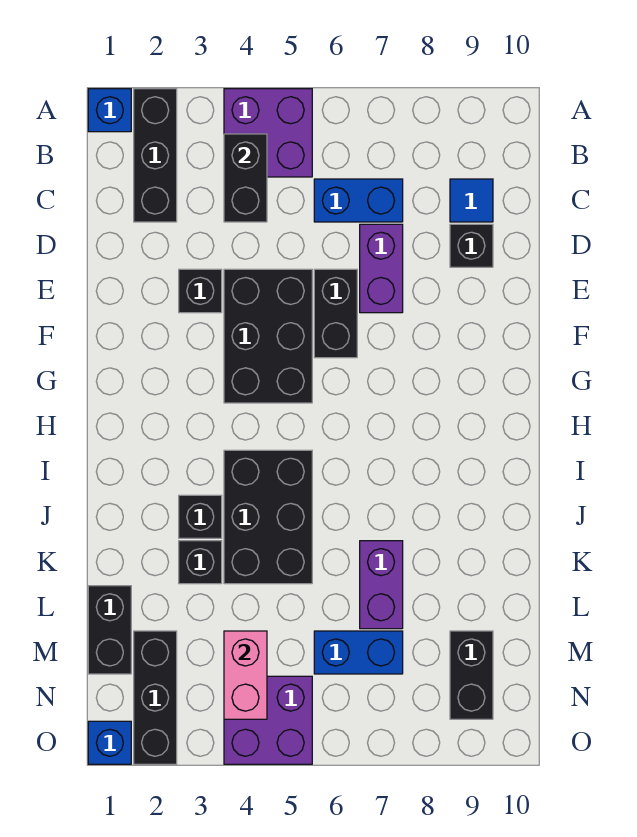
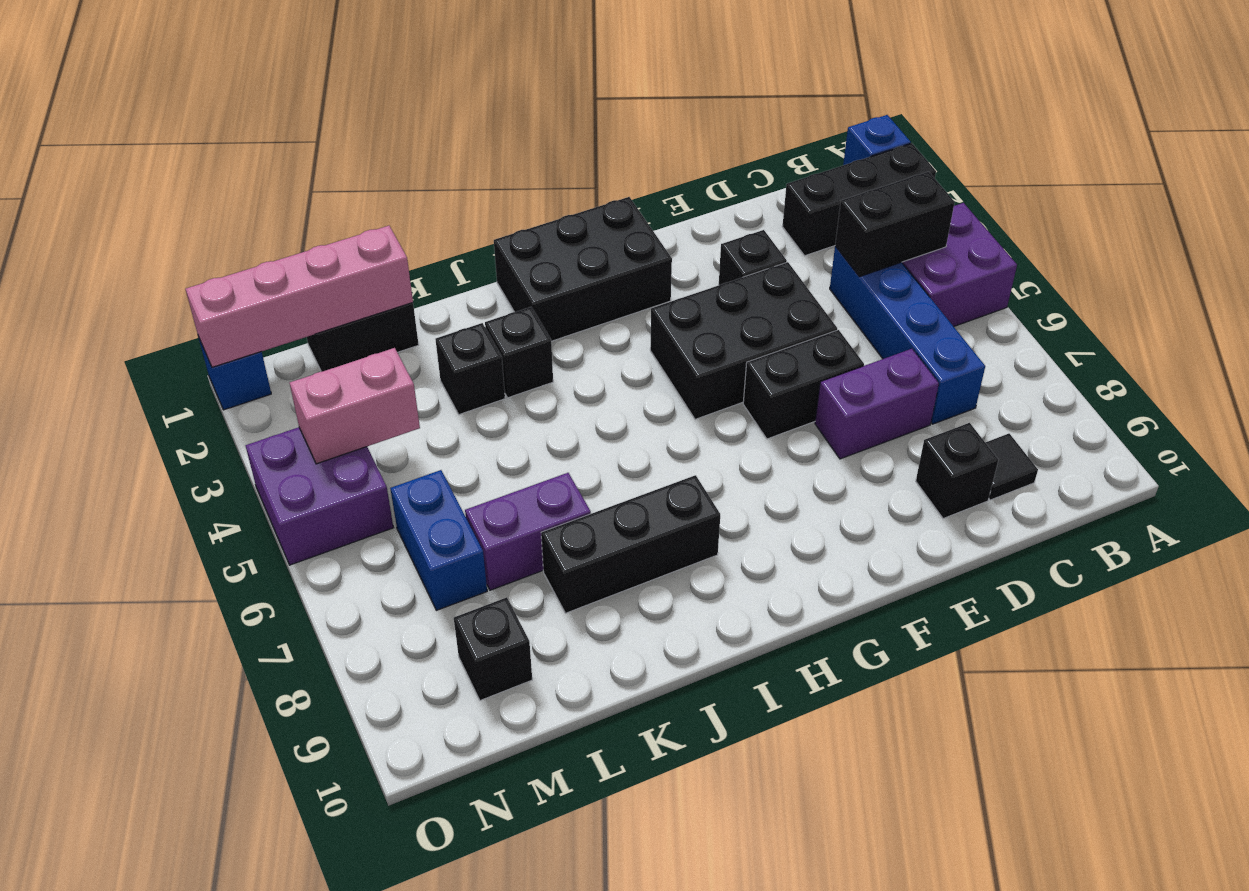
blue brick C6:C7 level 1 -> blue brick C4:C7 level 1
blue tile C9 level 1 -> black tile C9 level 1
black brick I4:K5 level 1 -> black brick G1:I2 level 1
none -> pink brick L1:O1 level 2
black brick M2:O2 level 1 -> black brick I8:K8 level 1
black brick M9:N9 level 1 -> black brick M9 level 1

